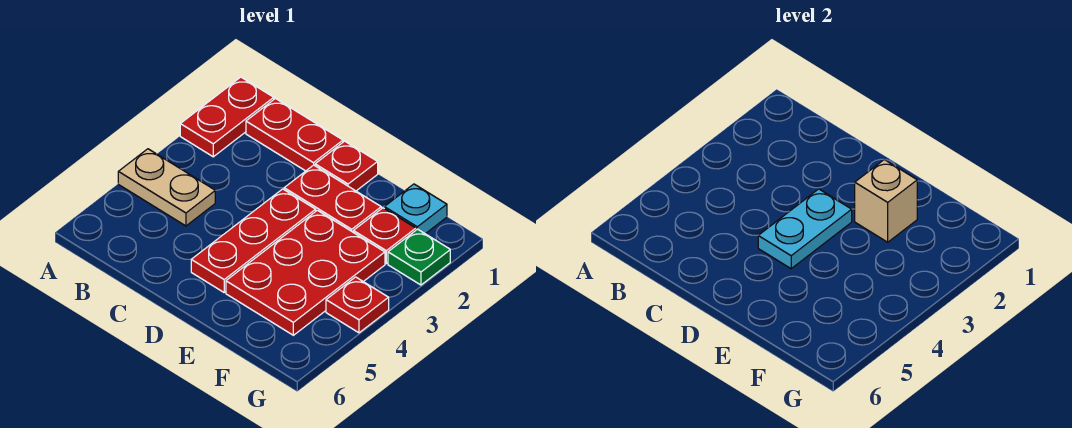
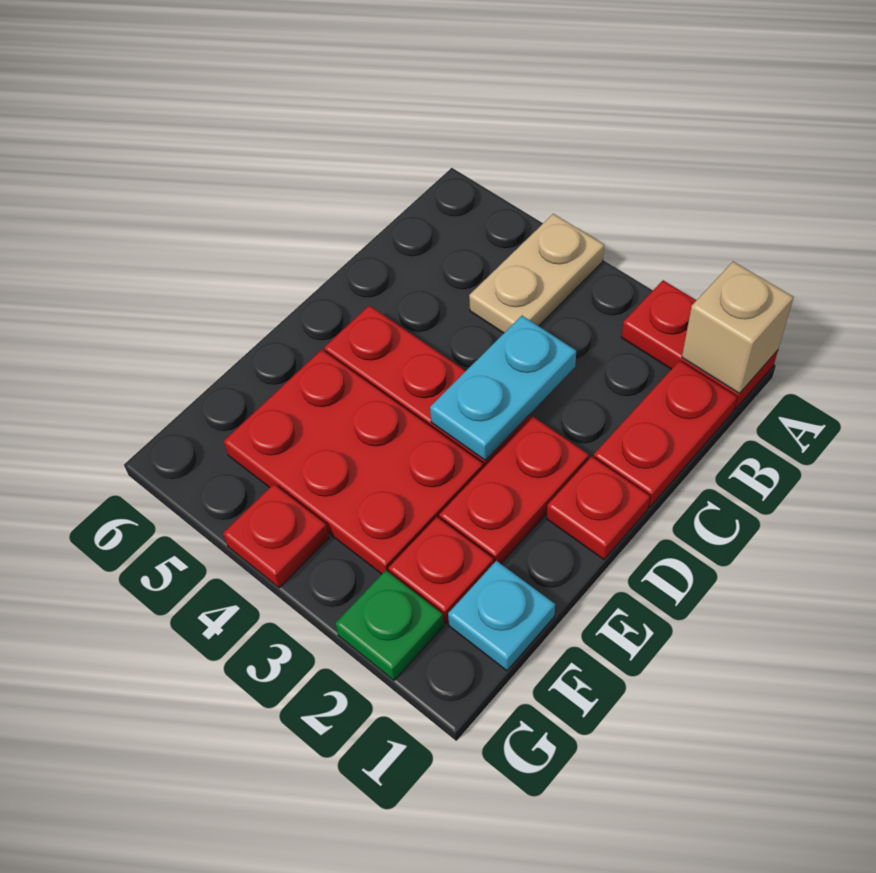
cyan plate D3:D4 level 2 -> cyan plate C3:D3 level 2
tan brick E2 level 2 -> tan brick A1 level 2

